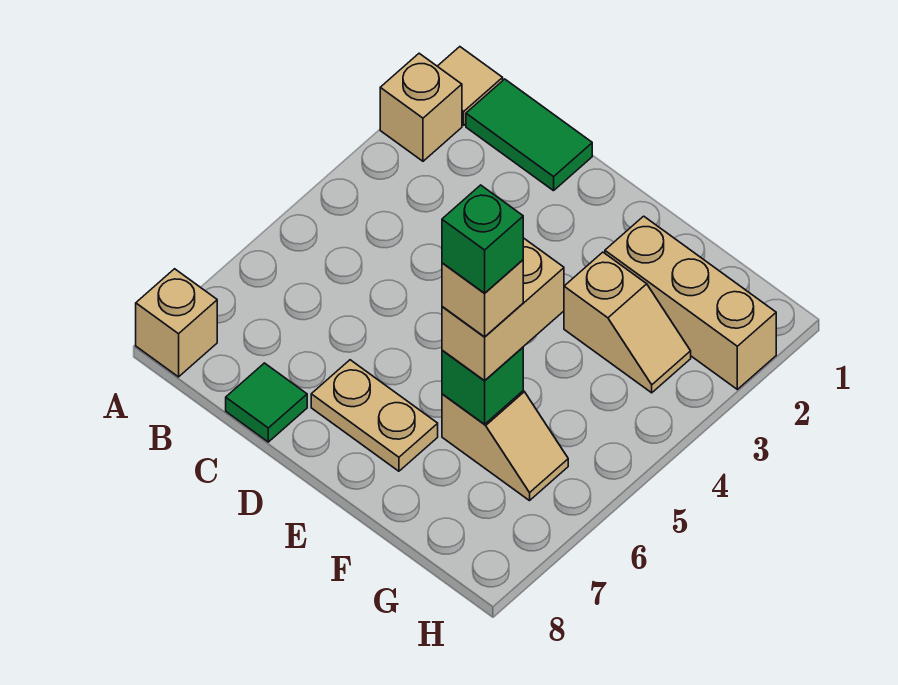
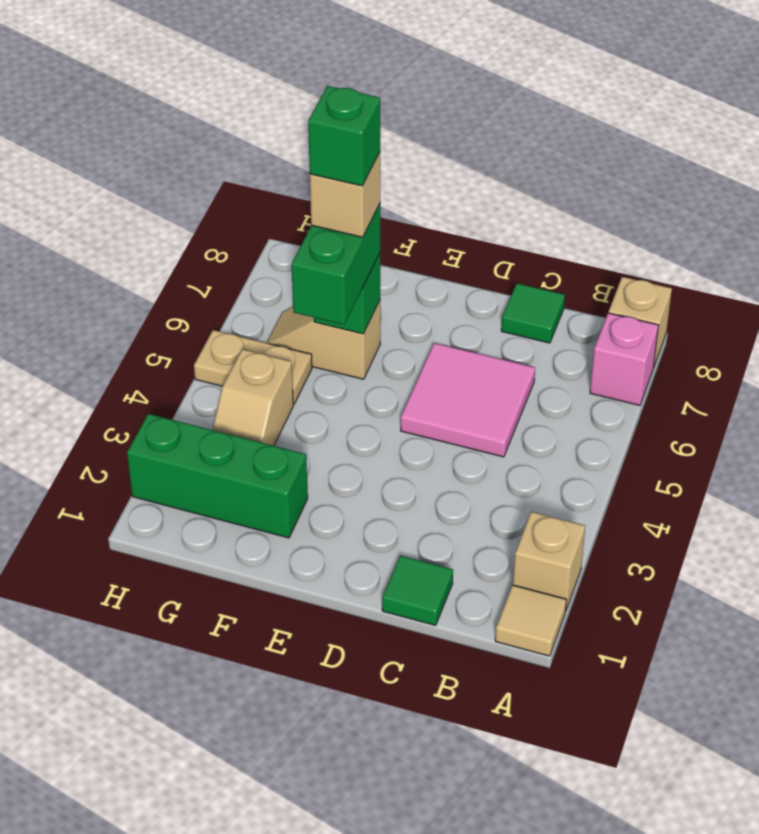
none -> pink brick A7 level 1
green tile B1:C1 level 1 -> green tile C1 level 1
none -> pink tile C5:D6 level 1
tan plate D7:E7 level 1 -> tan plate G5:H5 level 1
tan brick F2:H2 level 1 -> green brick F2:H2 level 1
tan slope F3:G3 level 1 top F -> tan slope G3:G4 level 1 top 4
tan brick F5:F6 level 3 -> green brick F5:F6 level 3

